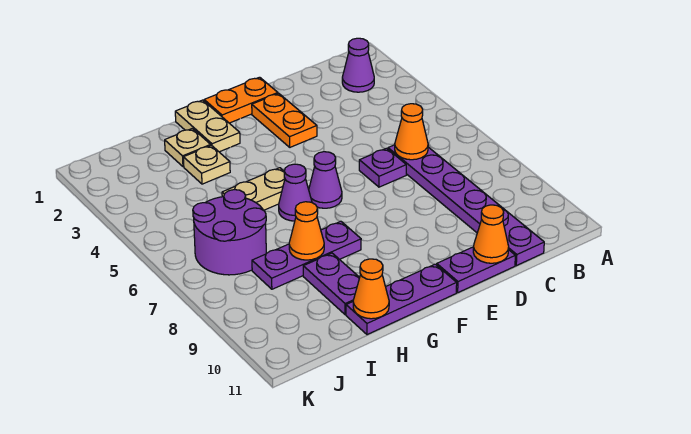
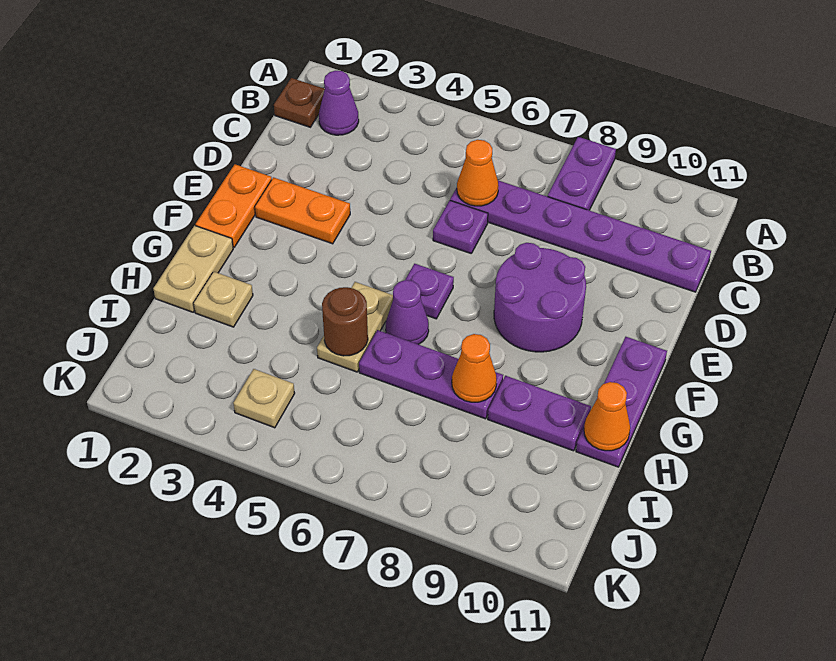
none -> brown plate B1 level 1
purple plate D11:E11 level 1 -> purple plate A8:B8 level 1
orange cone D11 level 2 -> none
purple cone F6 level 1 -> purple plate F6 level 1
tan plate G1:G2 level 1 -> tan plate G1:H1 level 1
purple plate G8:I8 level 1 -> purple plate H6:H8 level 1
tan plate H3 level 1 -> tan plate J4 level 1
none -> brown round brick H5 level 2
purple round brick I6:J7 level 1 -> purple round brick E8:F9 level 1

